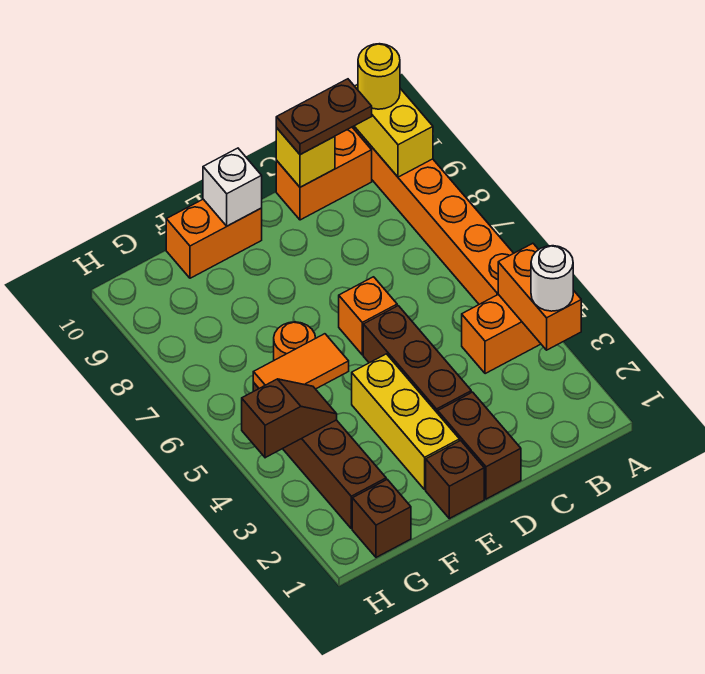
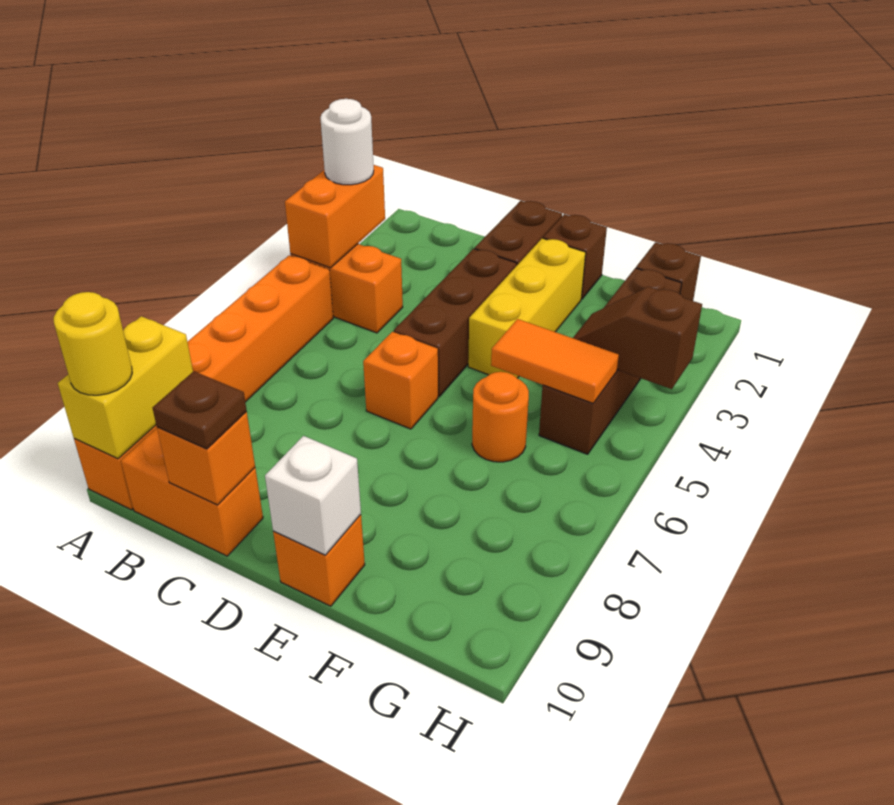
brown plate B10:C10 level 3 -> brown plate C10 level 3
yellow brick C10 level 2 -> orange brick C10 level 2
orange brick E10:F10 level 1 -> orange brick E10 level 1

